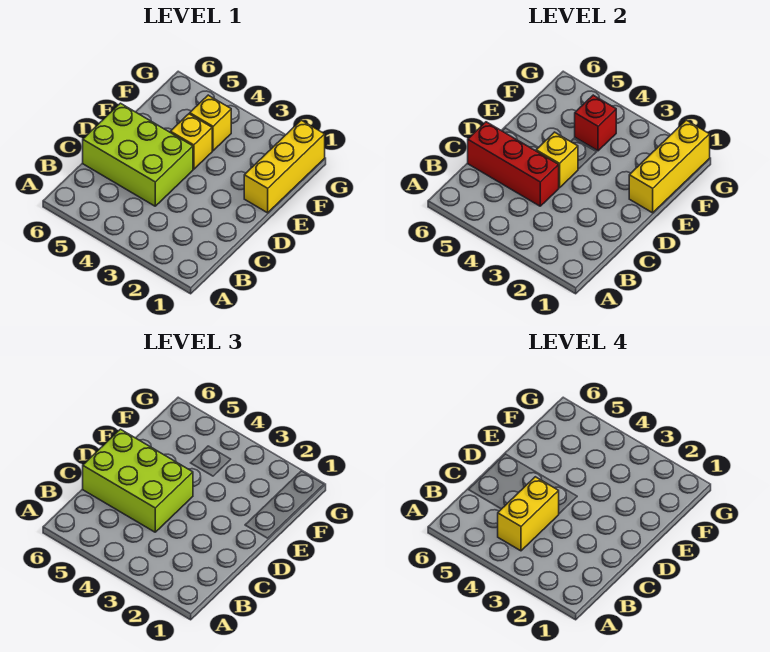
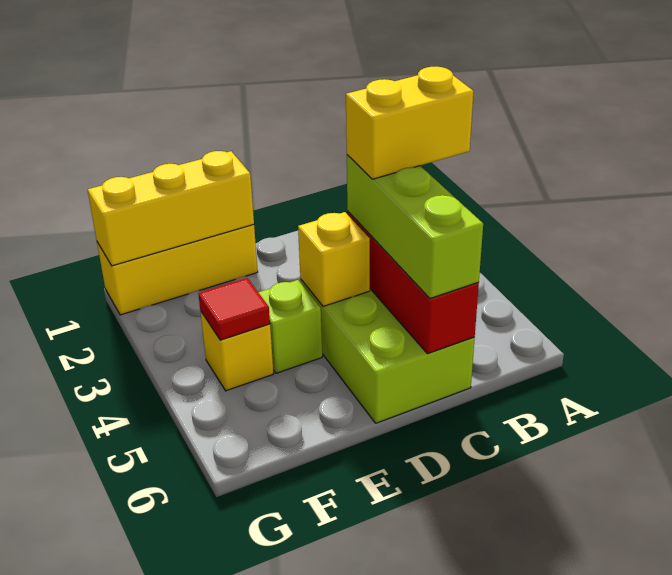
lime brick C4:D6 level 3 -> lime brick C4:C6 level 3
yellow brick E4 level 1 -> lime brick E4 level 1
red brick F4 level 2 -> red tile F4 level 2

